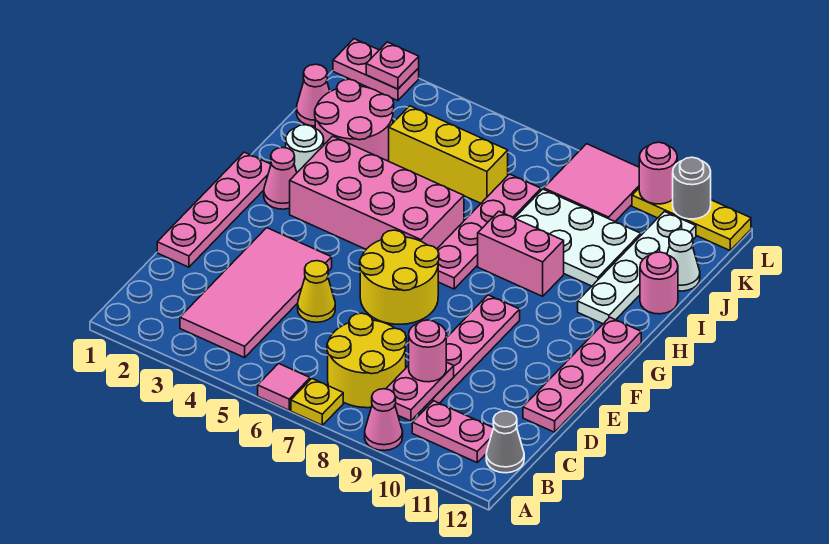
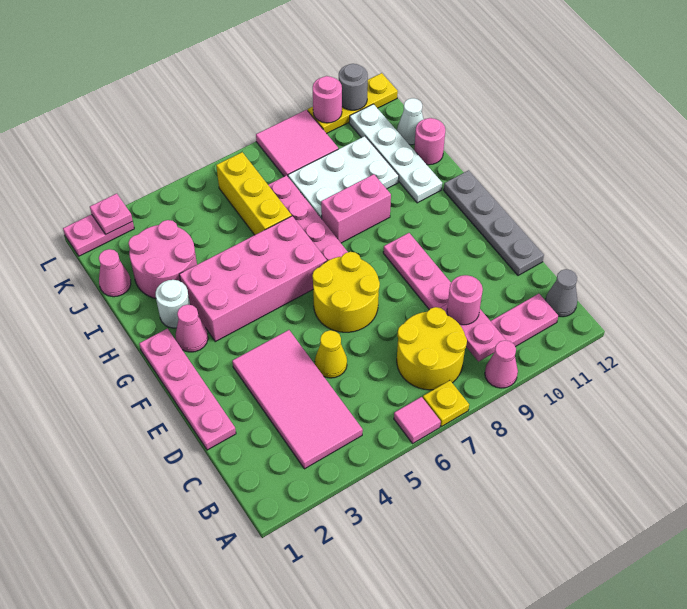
pink plate D12:G12 level 1 -> grey plate D12:G12 level 1
yellow brick J4:J6 level 1 -> yellow brick I6:K6 level 1

